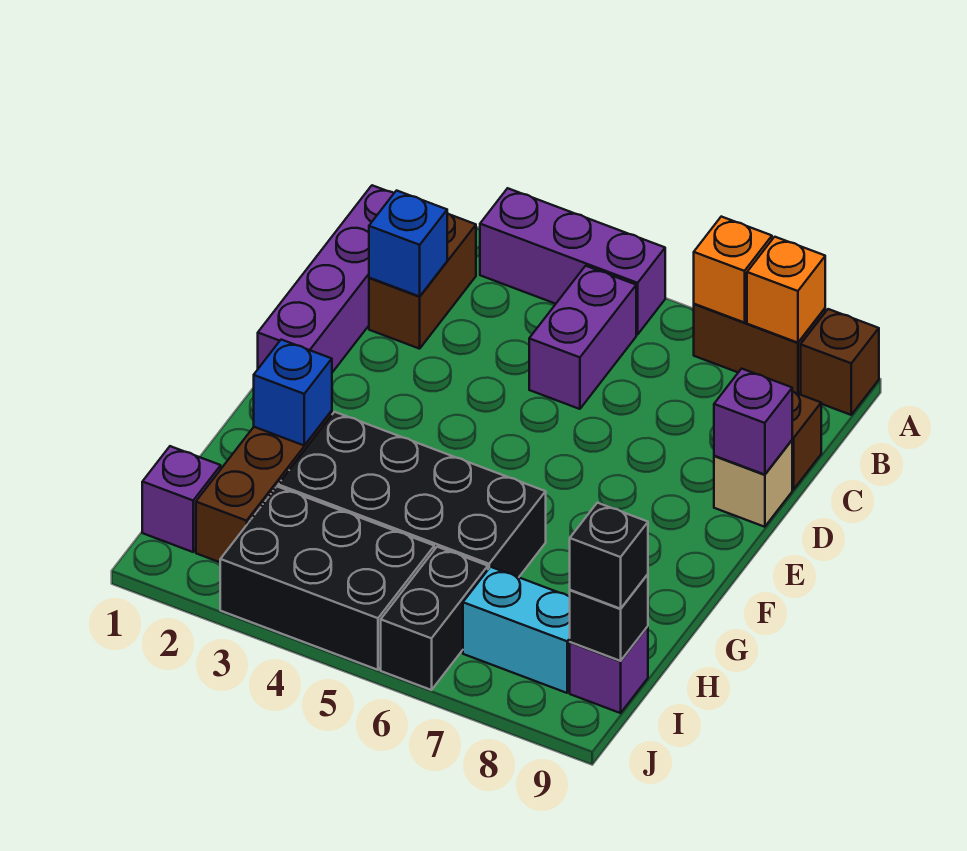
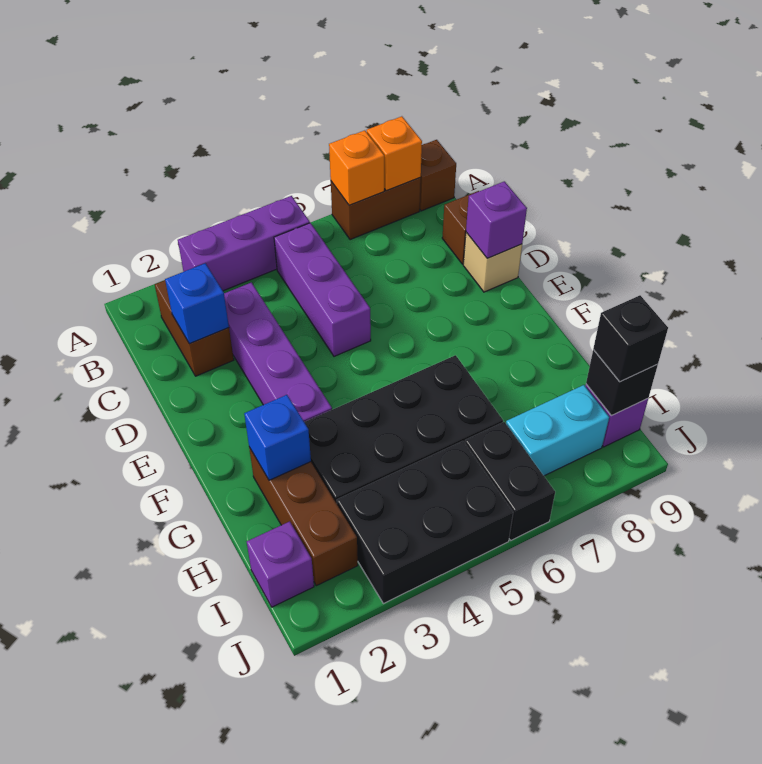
purple brick B1:E1 level 1 -> purple brick C3:F3 level 1
purple brick B5:C5 level 1 -> purple brick B5:D5 level 1

